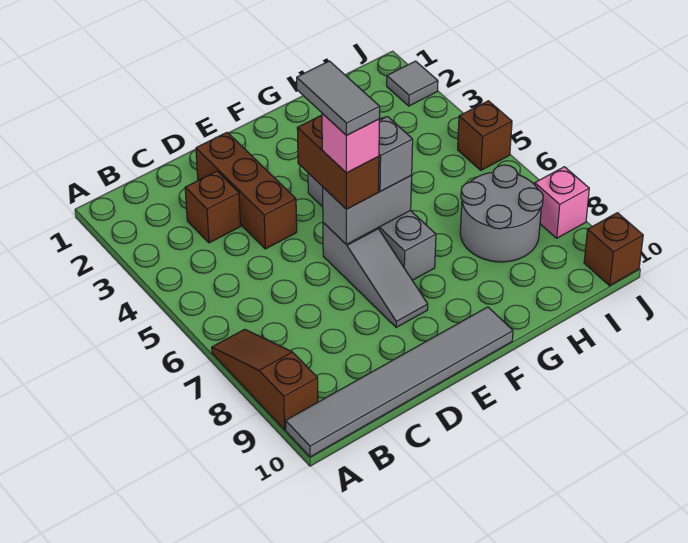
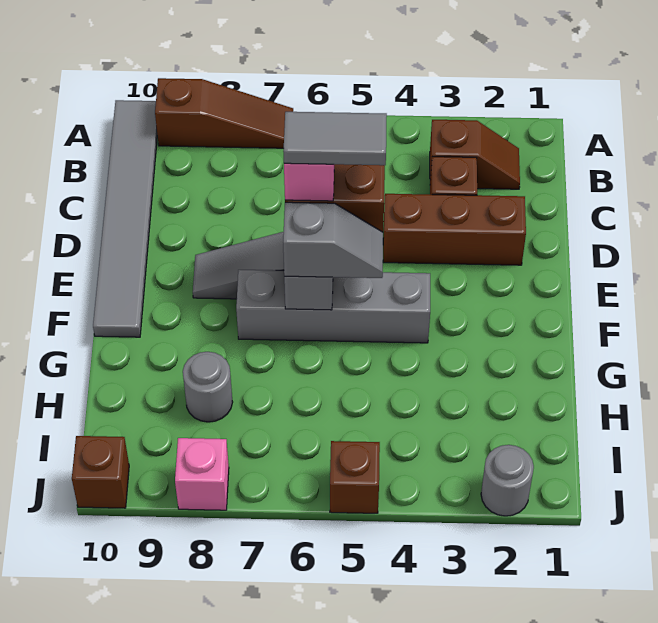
none -> brown slope B2:B3 level 1 top 3
grey round brick H7:I8 level 1 -> grey round brick H8 level 1
grey tile J2 level 1 -> grey round brick J2 level 1

